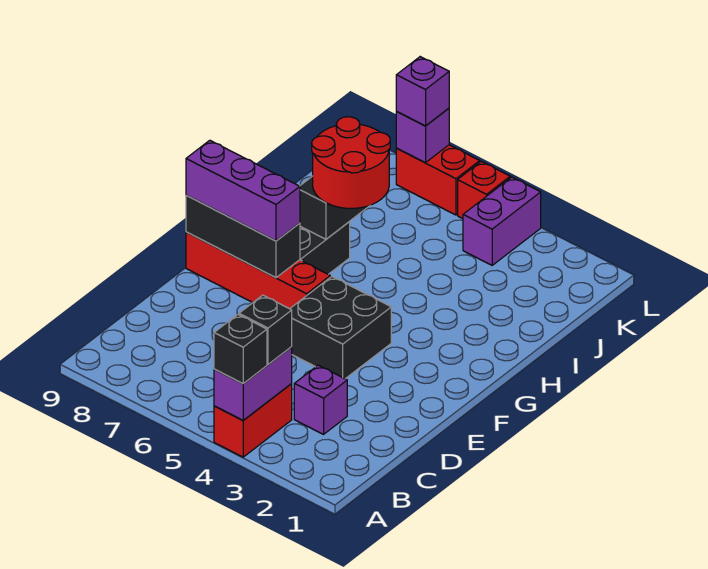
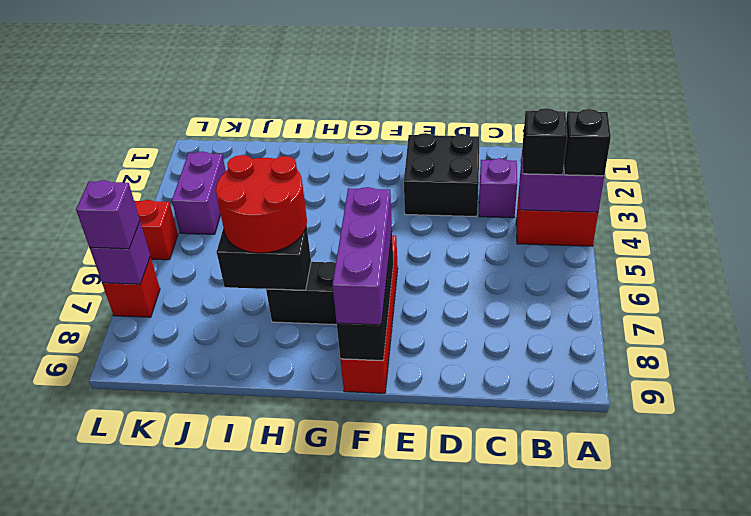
black brick E4:F5 level 1 -> black brick D2:E3 level 1
purple brick K4:L4 level 1 -> purple brick K3:K4 level 1
red brick L6:L7 level 1 -> red brick L7 level 1

